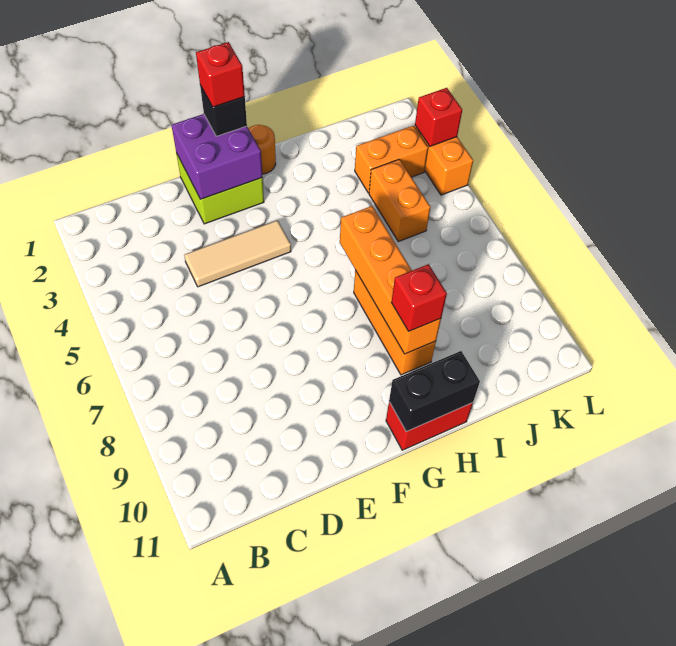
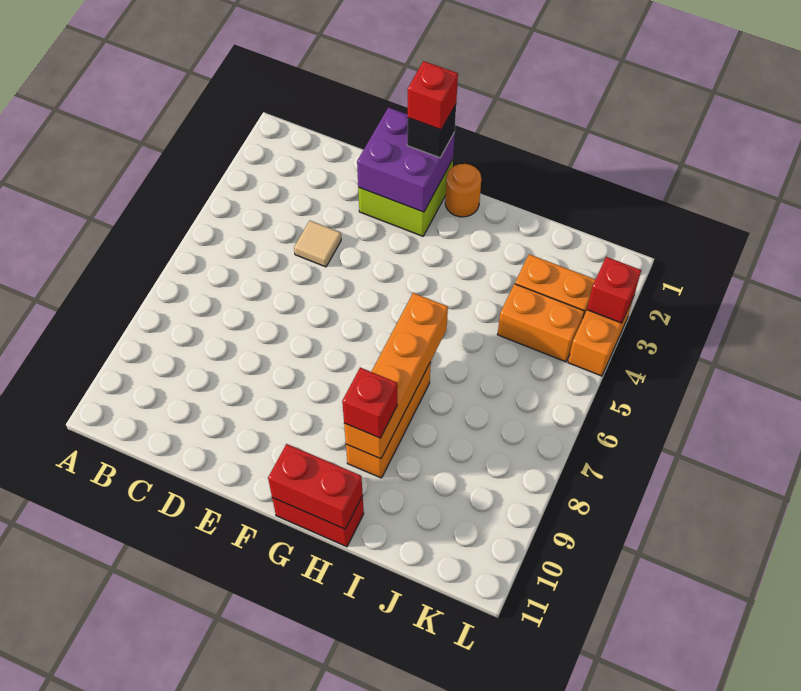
tan tile D4:F4 level 1 -> tan tile D4 level 1
black brick G11:H11 level 2 -> red brick G11:H11 level 2
orange brick J4:J5 level 1 -> orange brick J4:K4 level 1

